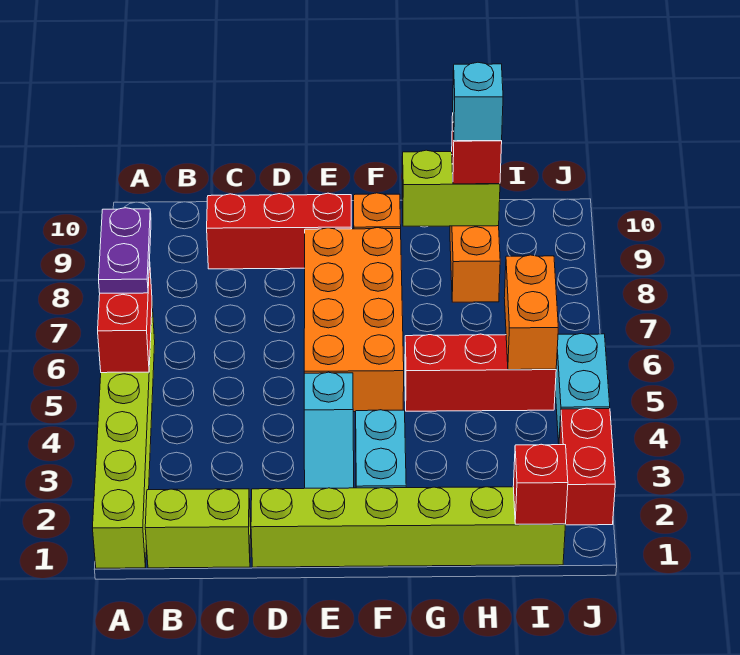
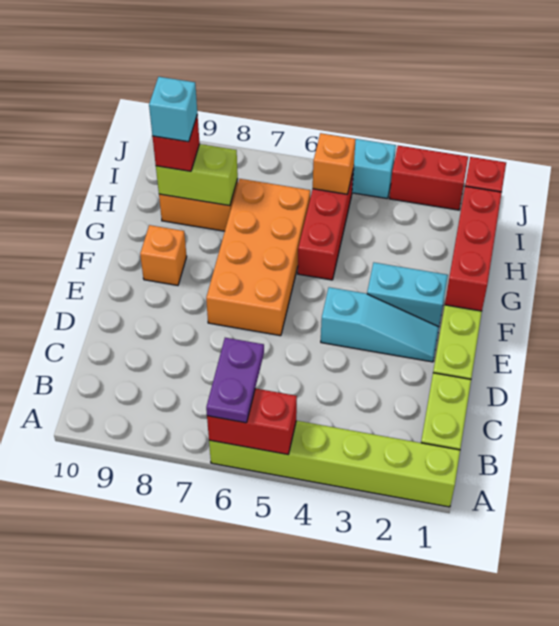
purple plate A6:A7 level 3 -> purple plate A6:B6 level 3
red brick C9:E9 level 1 -> red brick F1:H1 level 2
orange brick E5:F8 level 1 -> orange brick E6:H7 level 1
lime brick G9:H9 level 2 -> lime brick H8:H9 level 2
orange brick I5:I6 level 2 -> orange brick I5 level 2

